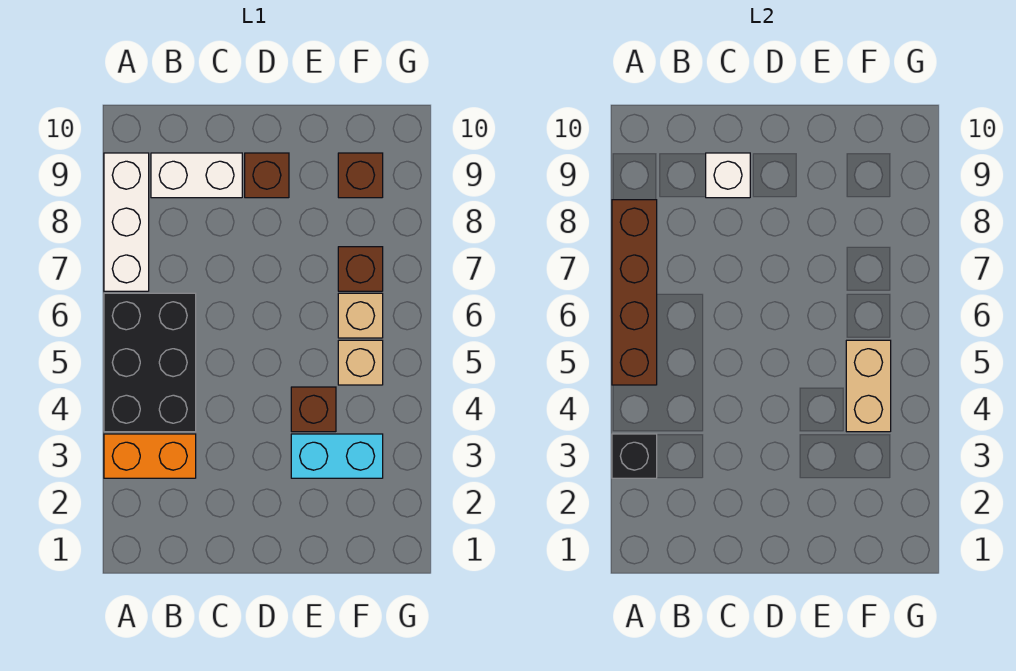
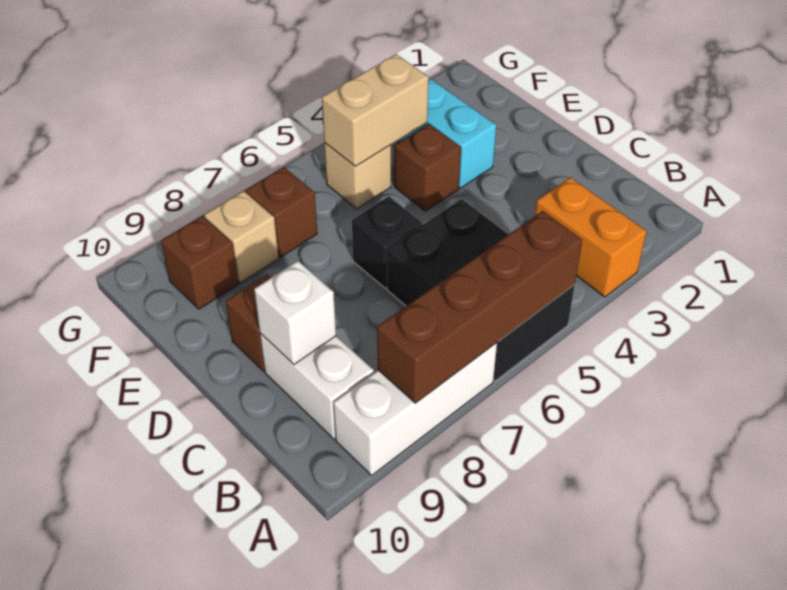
black brick A3 level 2 -> black brick D6 level 1
black brick A4:B6 level 1 -> black brick A5:C6 level 1
tan brick F6 level 1 -> tan brick F8 level 1

